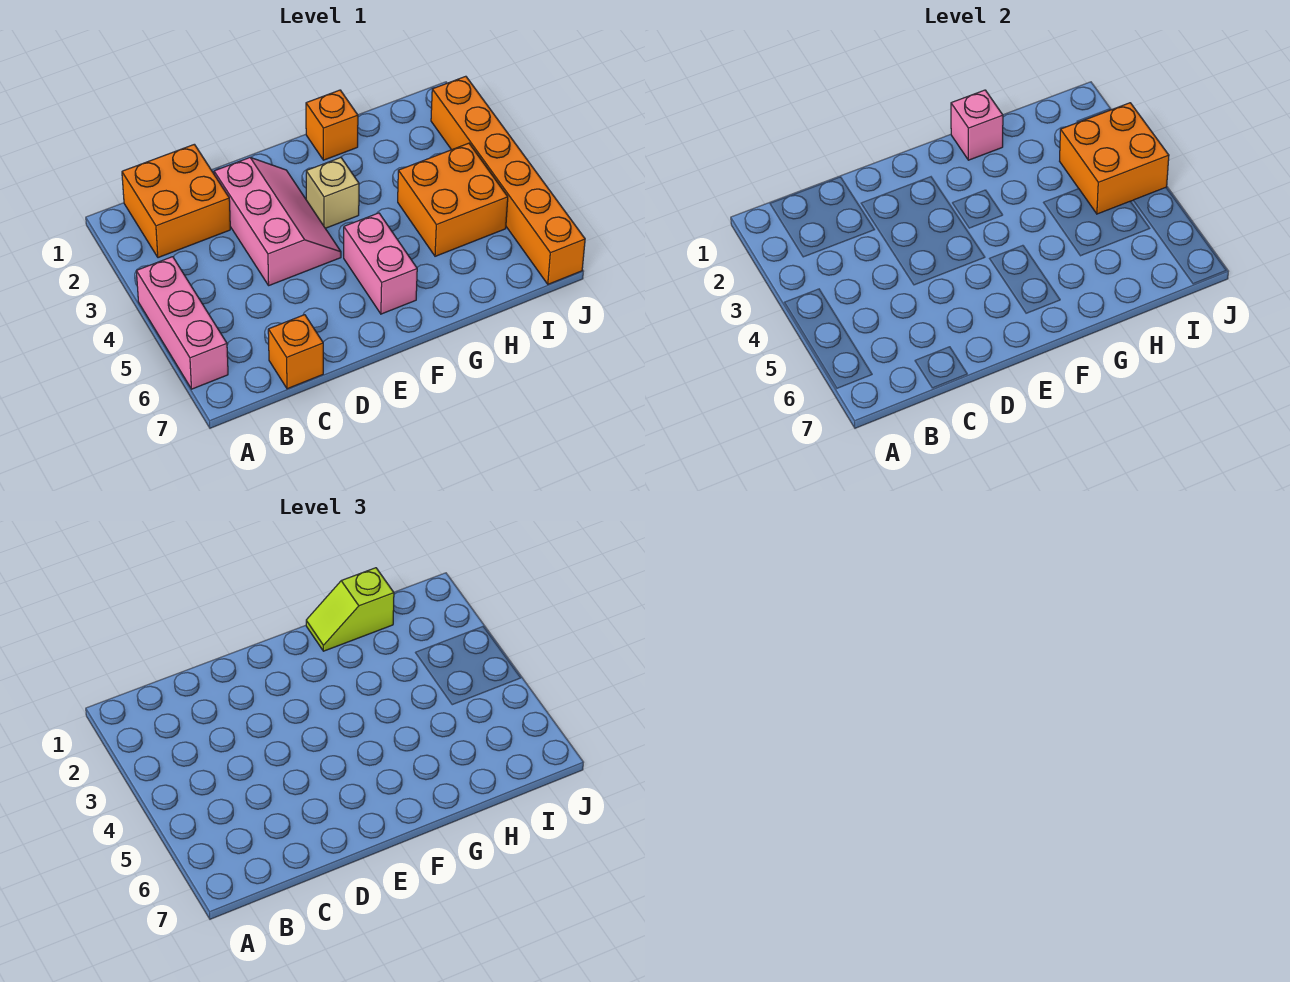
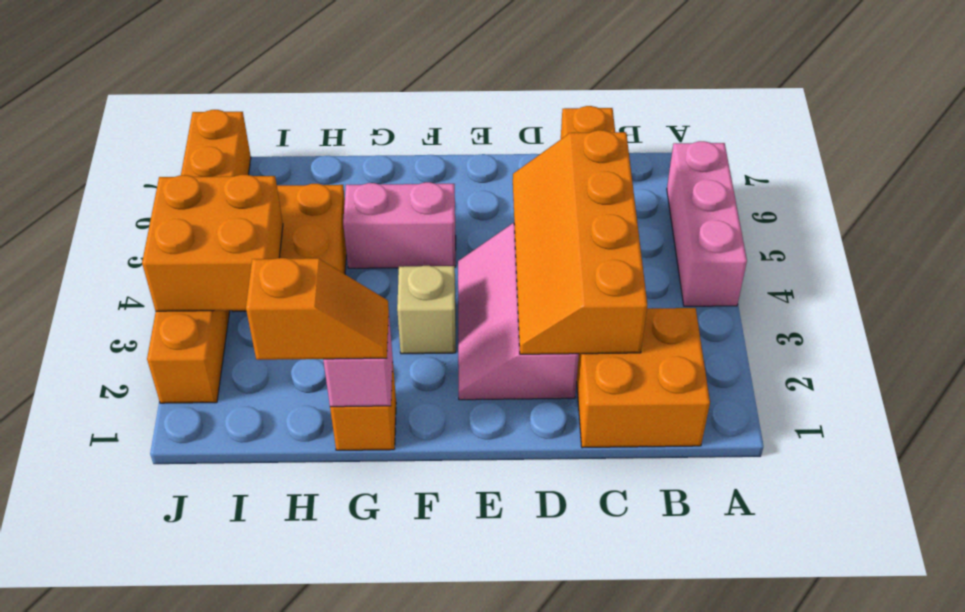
none -> orange slope C2:D5 level 2 top C
pink brick F5:F6 level 1 -> pink brick F5:G5 level 1
lime slope G1:H1 level 3 top H -> orange slope G1:H1 level 3 top H

